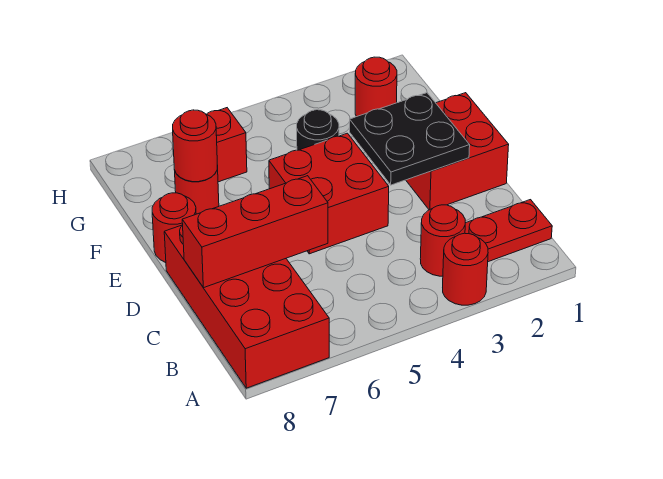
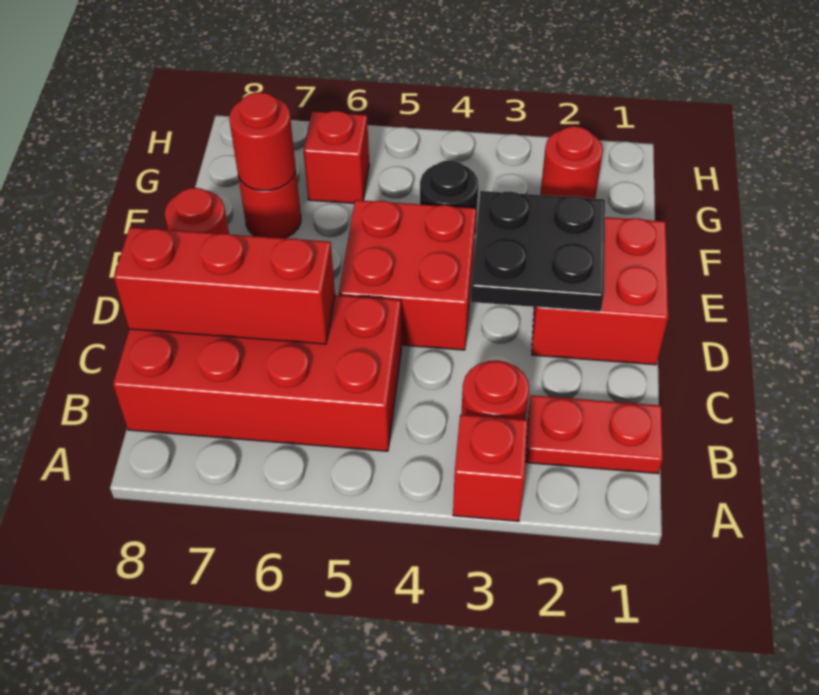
red round brick A3 level 1 -> red brick A3 level 1
red brick A7:D8 level 1 -> red brick B5:C8 level 1

